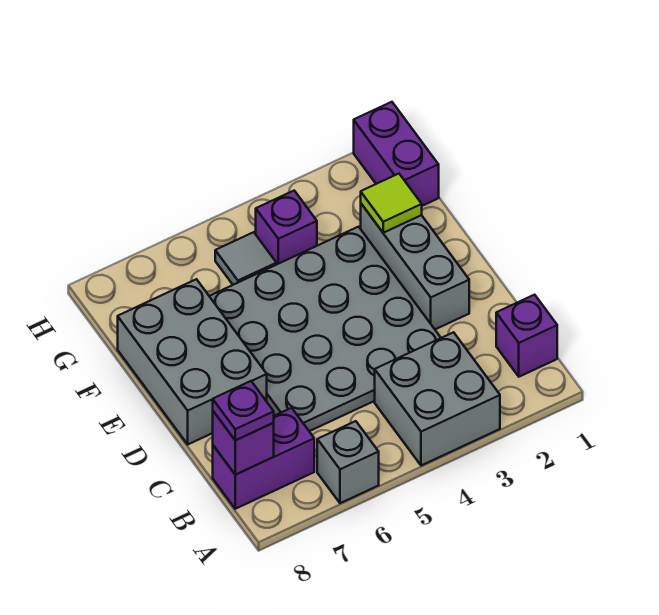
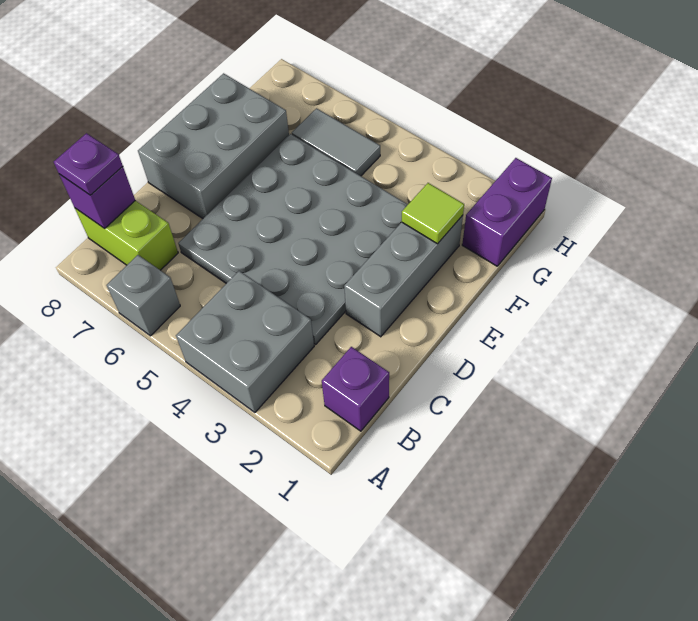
purple brick B7:B8 level 1 -> lime brick B7:B8 level 1
purple brick G4 level 1 -> none
grey tile G5 level 1 -> grey tile G5:G6 level 1

